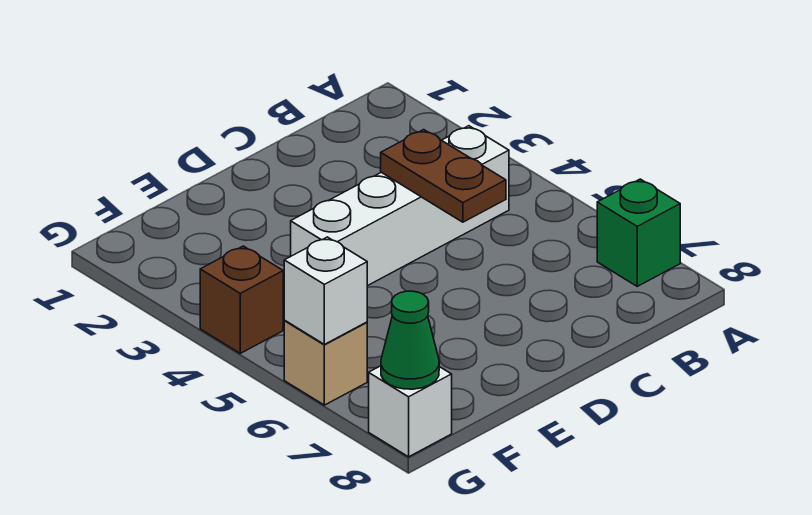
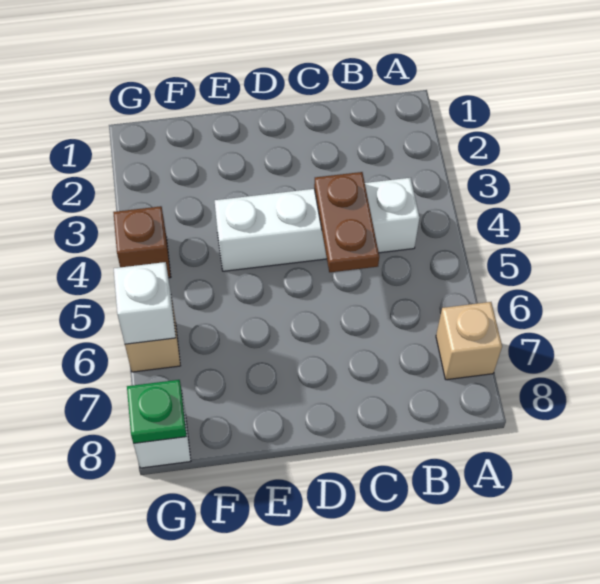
green brick A7 level 1 -> tan brick A7 level 1
green cone G8 level 2 -> green plate G8 level 2

